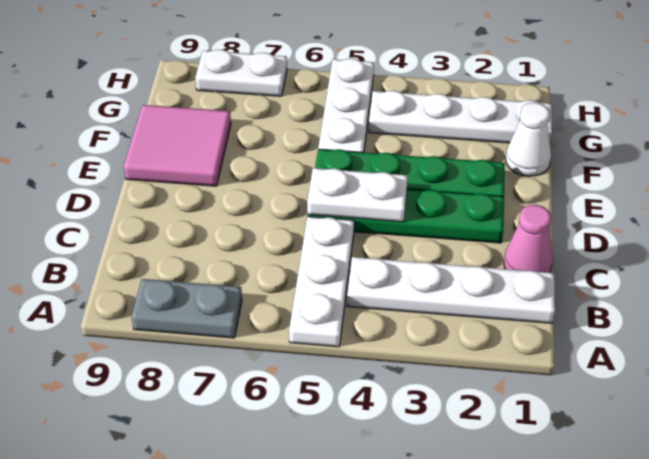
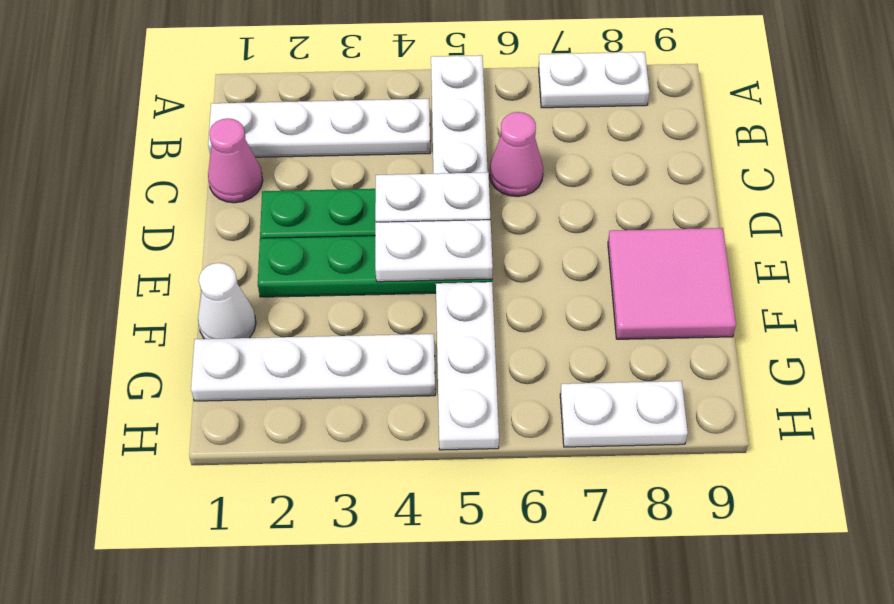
grey plate A7:A8 level 1 -> white plate A7:A8 level 1
none -> pink cone C6 level 1
none -> white plate E4:E5 level 2

